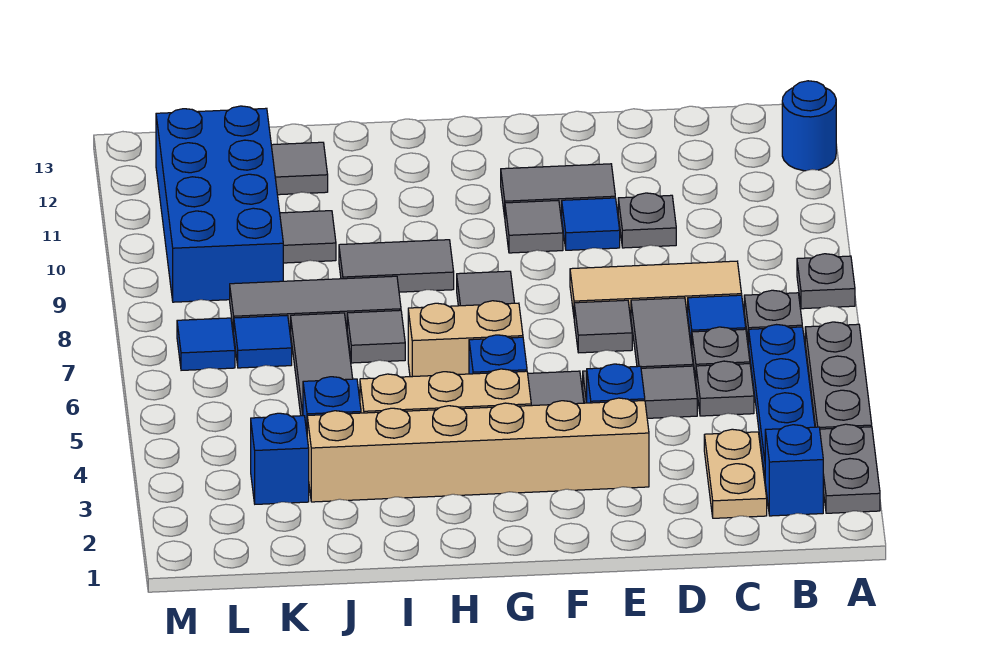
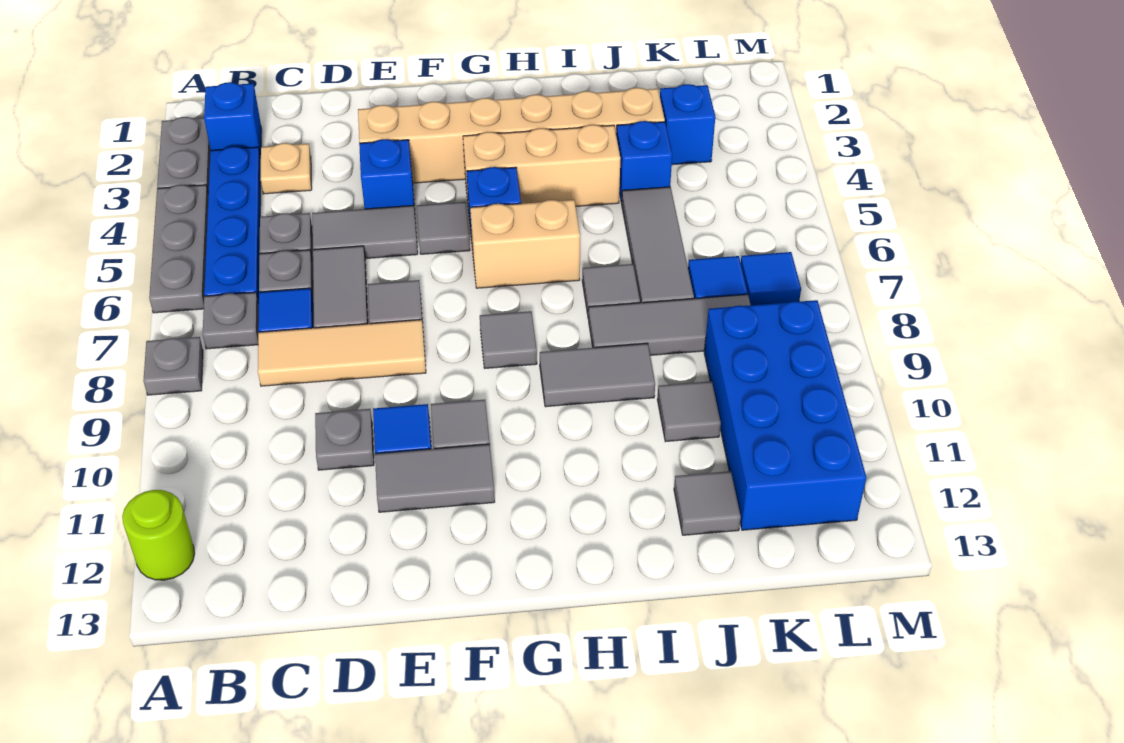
blue round brick A12 level 1 -> lime round brick A12 level 1
tan plate C2:C3 level 1 -> tan plate C3 level 1

